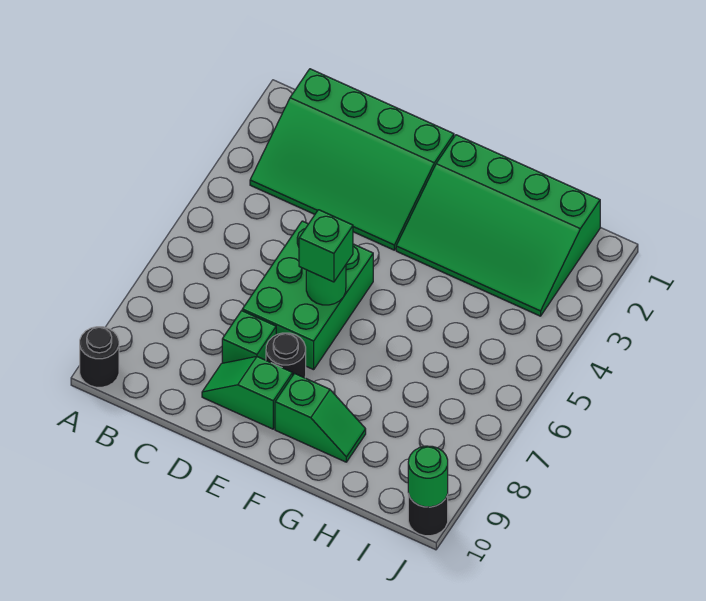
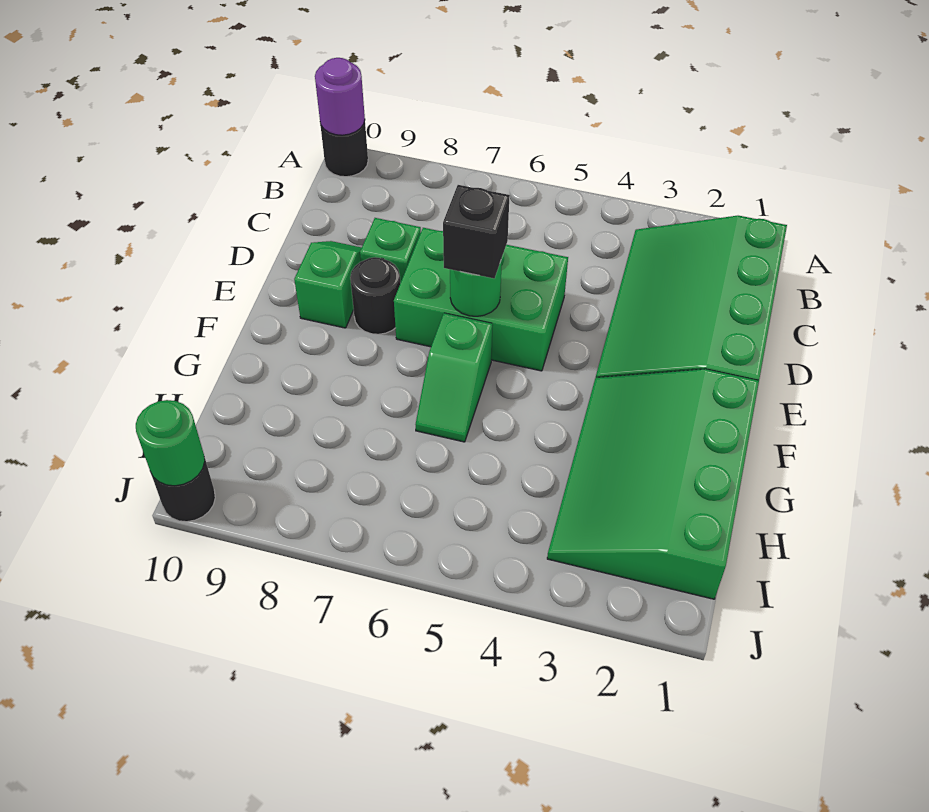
none -> purple round brick A10 level 2
green brick E6 level 3 -> black brick E6 level 3
green slope F9:G9 level 1 top F -> green slope F6:G6 level 1 top F

